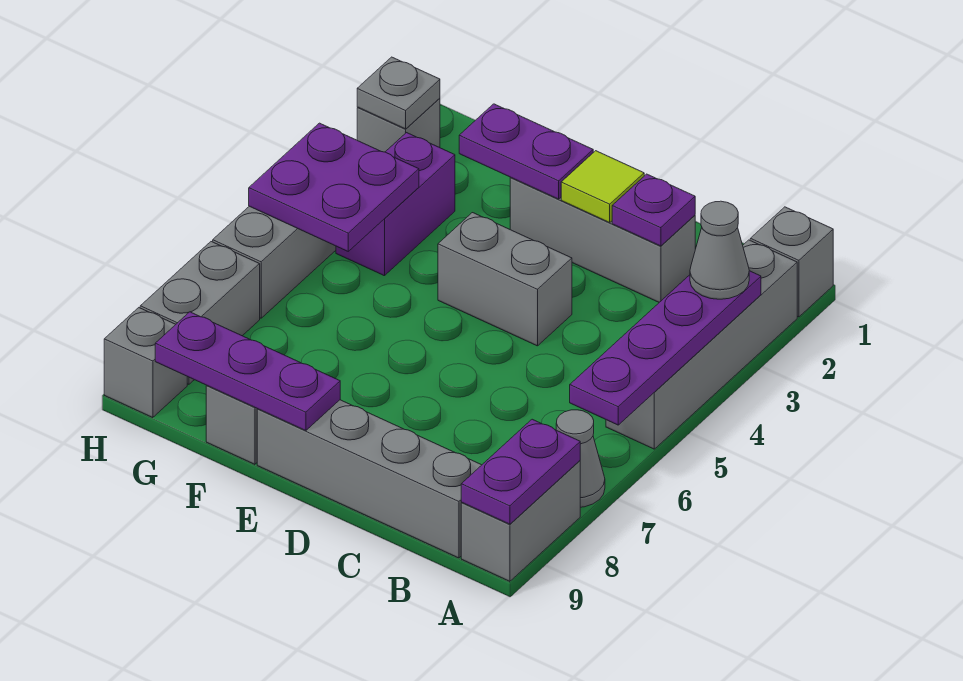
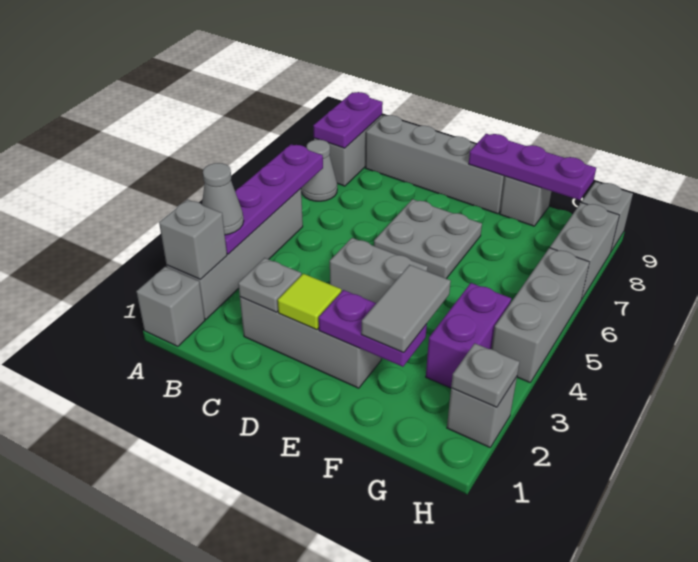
none -> grey brick A2 level 2
purple plate C2 level 2 -> grey plate C2 level 2
none -> grey plate D6:E7 level 1
none -> grey tile F2:F3 level 3
purple plate G4:H5 level 2 -> none

